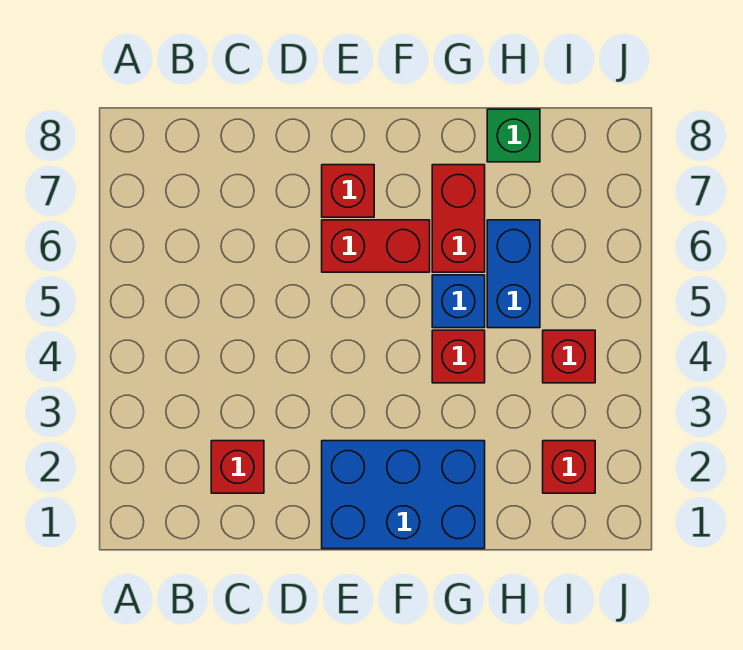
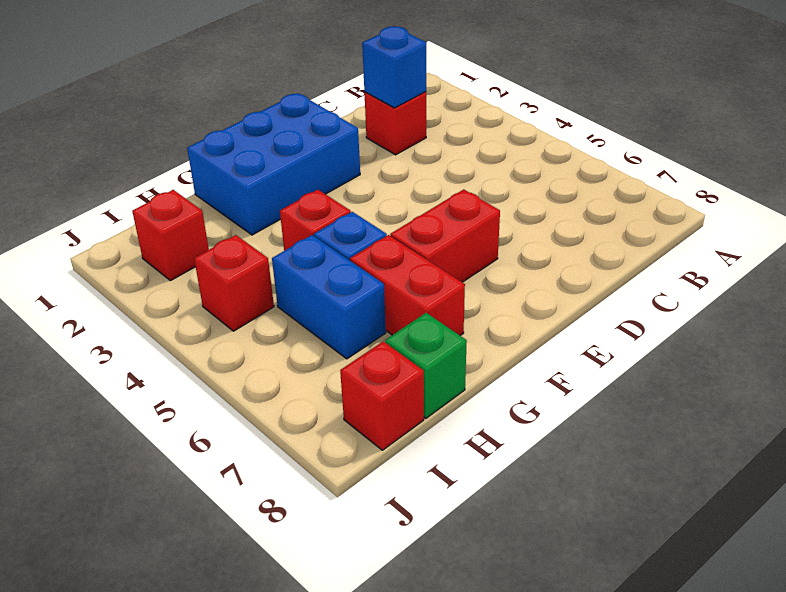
none -> blue brick C2 level 2
red brick E7 level 1 -> red brick I8 level 1

